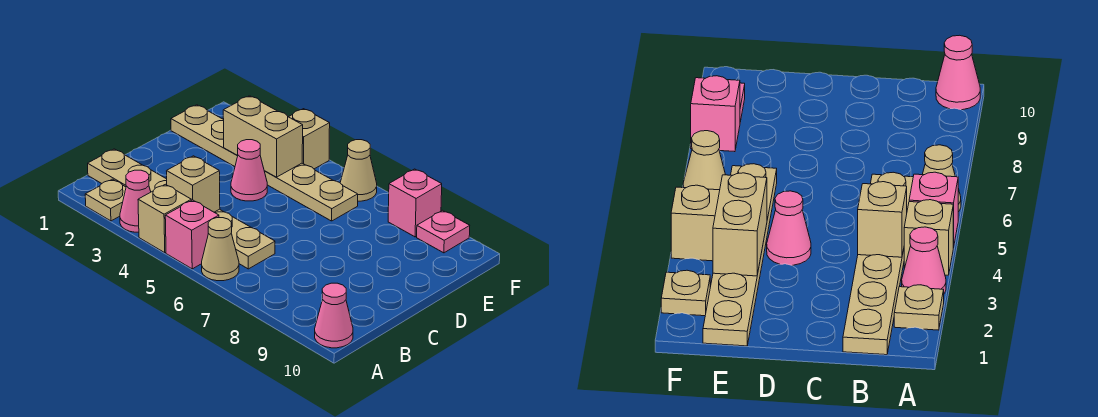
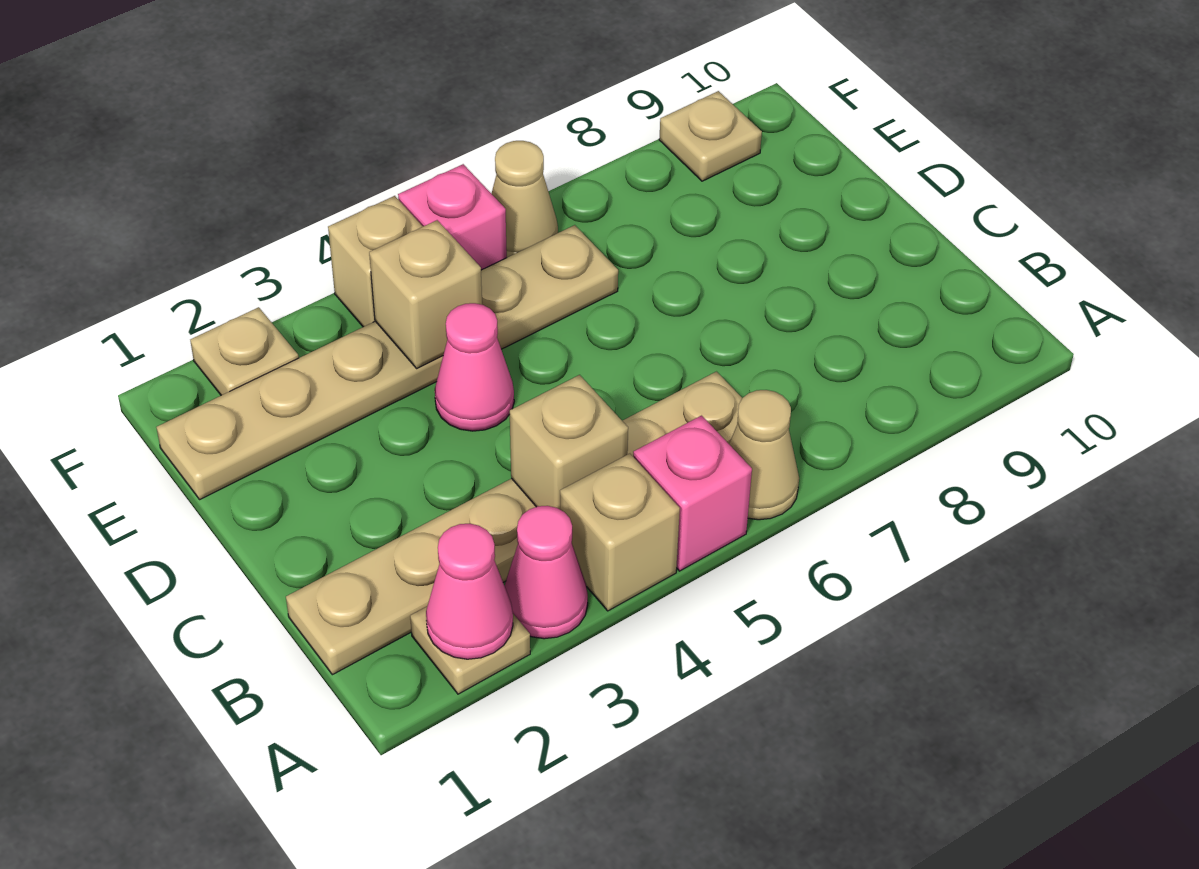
pink cone A10 level 1 -> pink cone A2 level 2
tan brick E3:E4 level 2 -> tan brick E4 level 2
pink brick F8 level 1 -> pink brick F5 level 1
pink plate F9 level 1 -> tan plate F9 level 1

